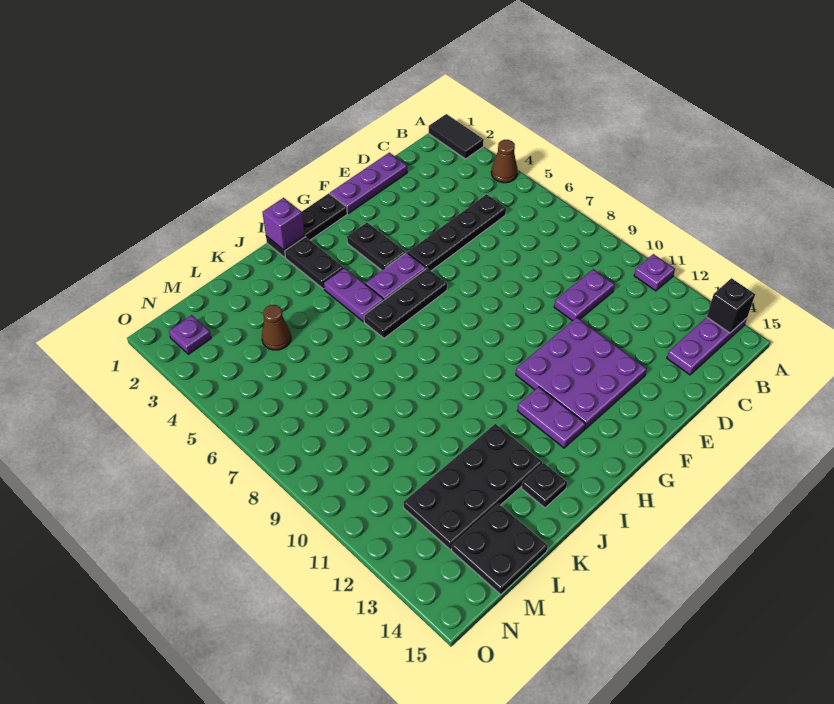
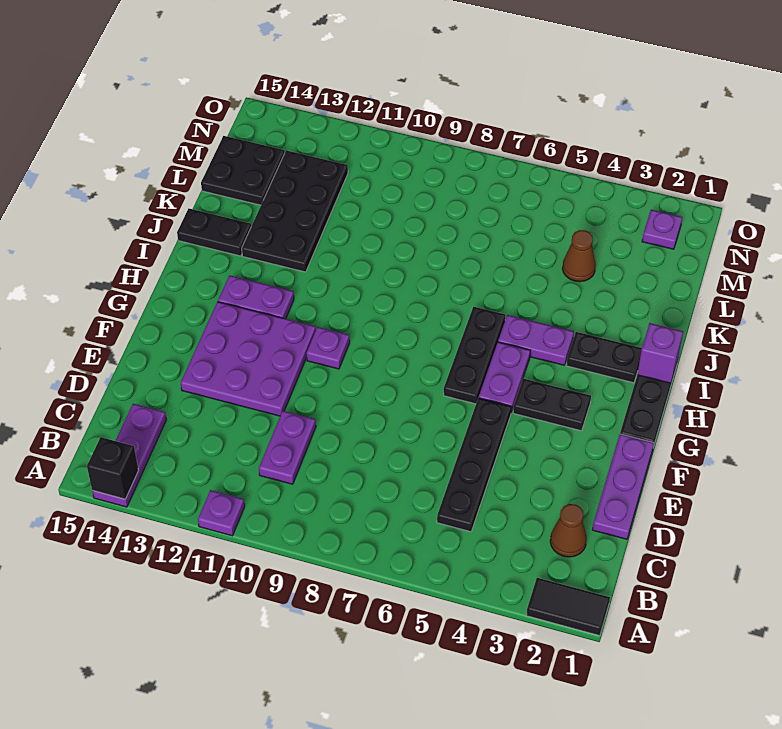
brown cone A4 level 1 -> brown cone C2 level 1
none -> purple plate G10 level 1
black plate J14 level 1 -> black plate J14:J15 level 1

